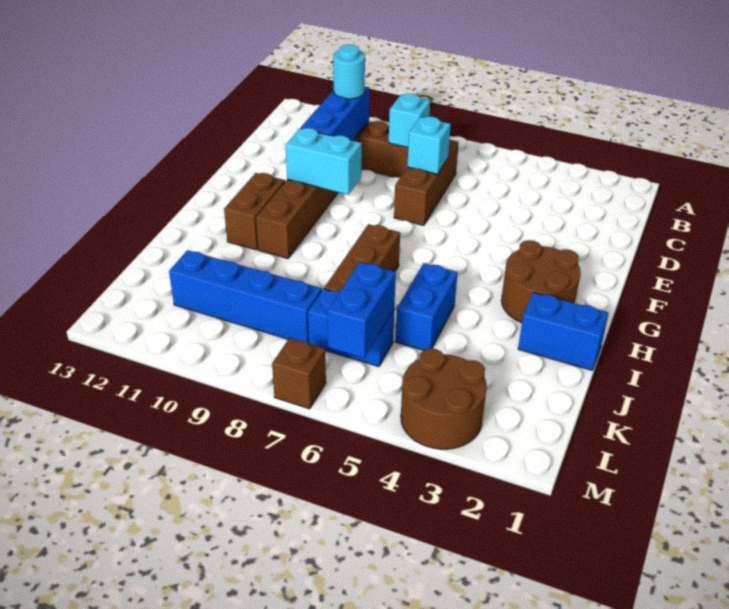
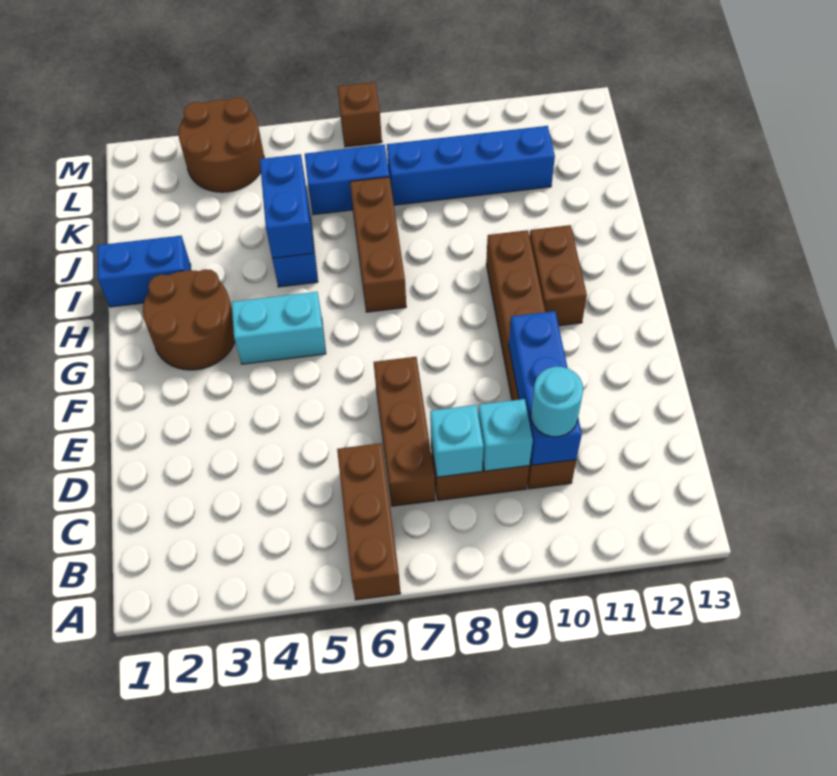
none -> brown brick A6:C6 level 1
cyan brick D7 level 2 -> cyan brick C9 level 2
cyan brick F9:F10 level 2 -> cyan brick G4:G5 level 1
blue brick K6:L6 level 2 -> blue brick I5:J5 level 2

